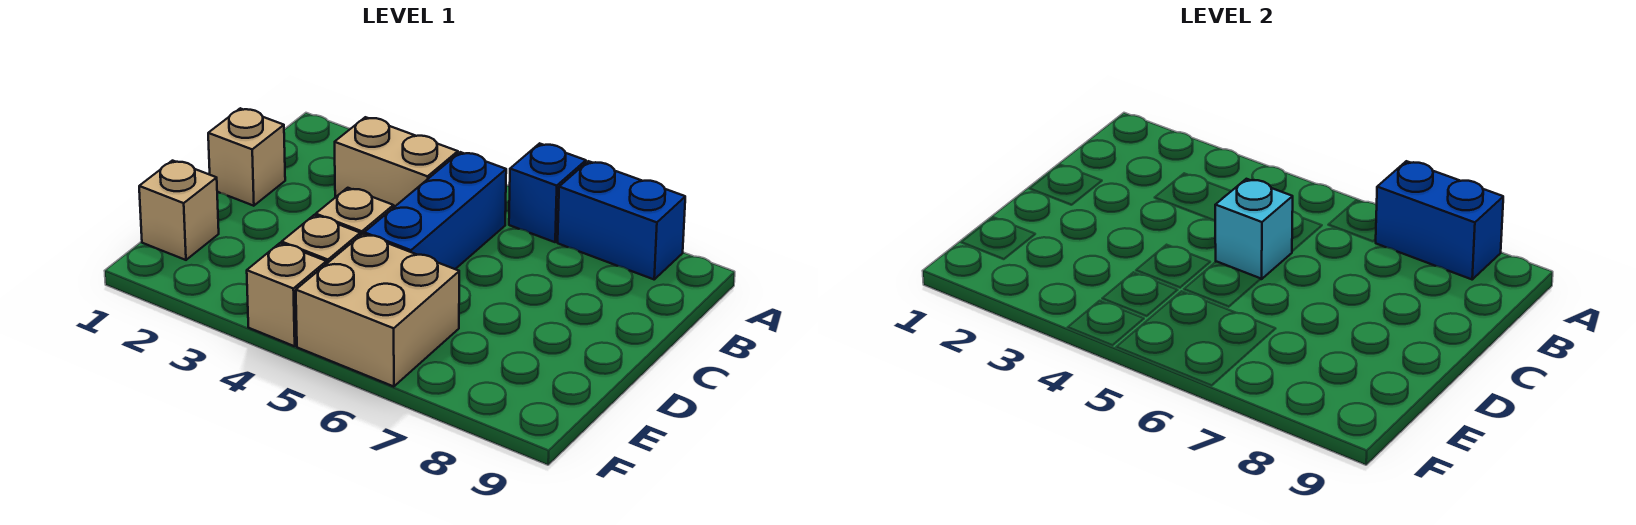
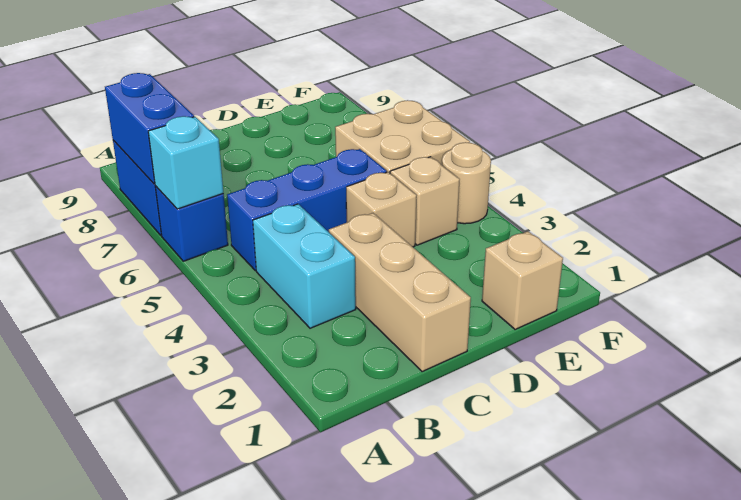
tan brick B3:B4 level 1 -> cyan brick B3:B4 level 1
tan brick C1 level 1 -> tan brick C1:C3 level 1
cyan brick C5 level 2 -> cyan brick A6 level 2
tan brick F4 level 1 -> tan round brick F4 level 1

